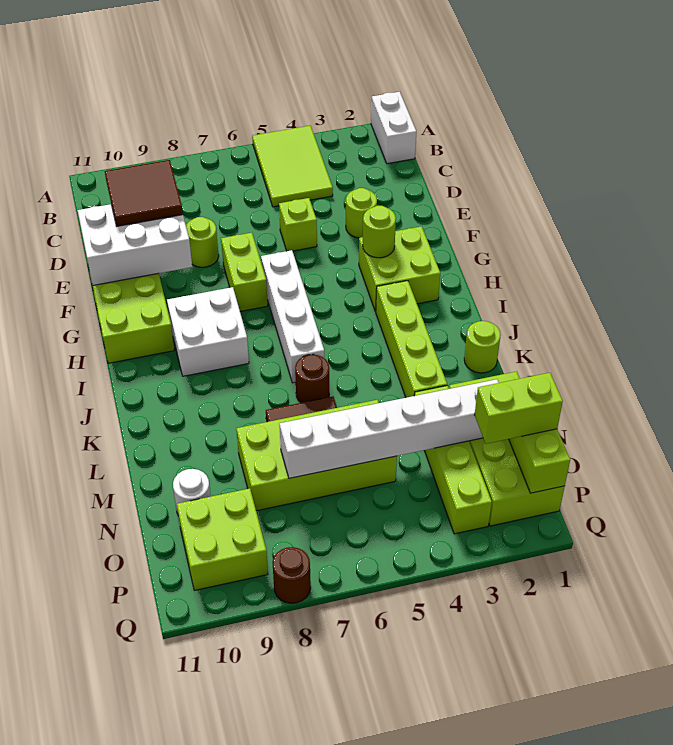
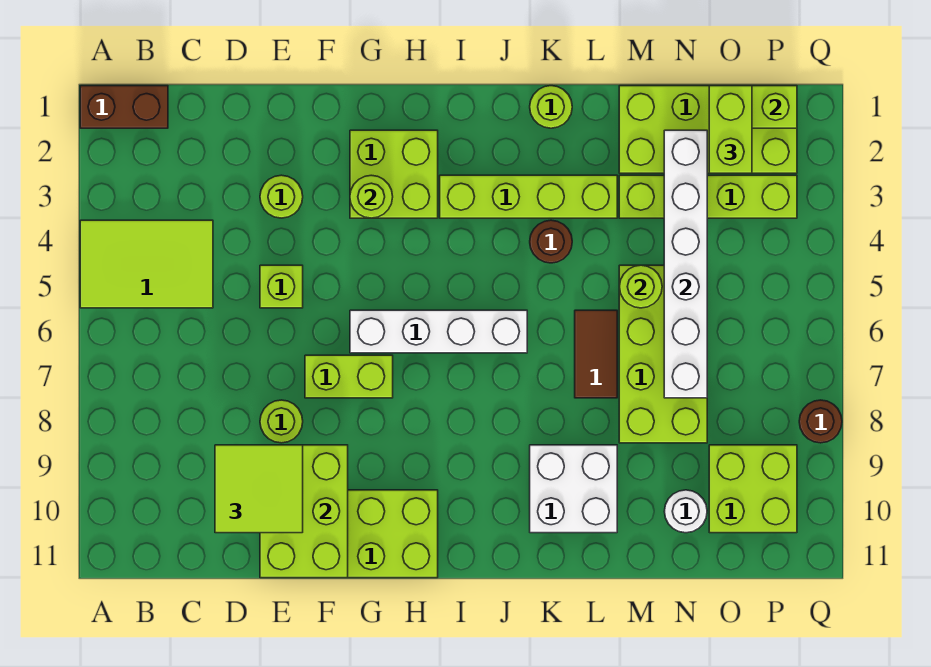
white brick A1:B1 level 1 -> brown brick A1:B1 level 1
brown tile D9:E10 level 3 -> lime tile D9:E10 level 3
white brick E9:F11 level 2 -> lime brick E9:F11 level 2
white brick H8:I9 level 1 -> white brick K9:L10 level 1
brown round brick K6 level 1 -> brown round brick K4 level 1
none -> lime round brick M5 level 2

